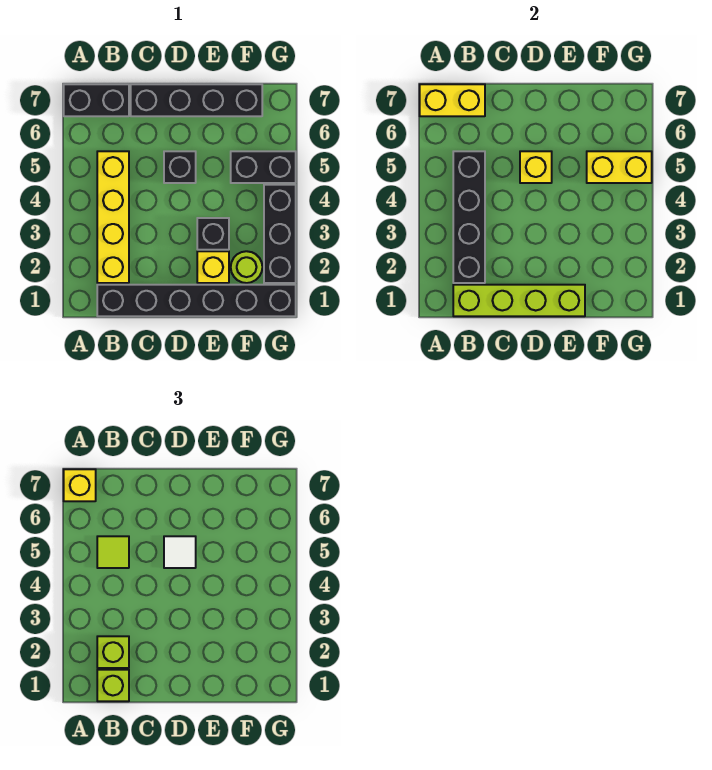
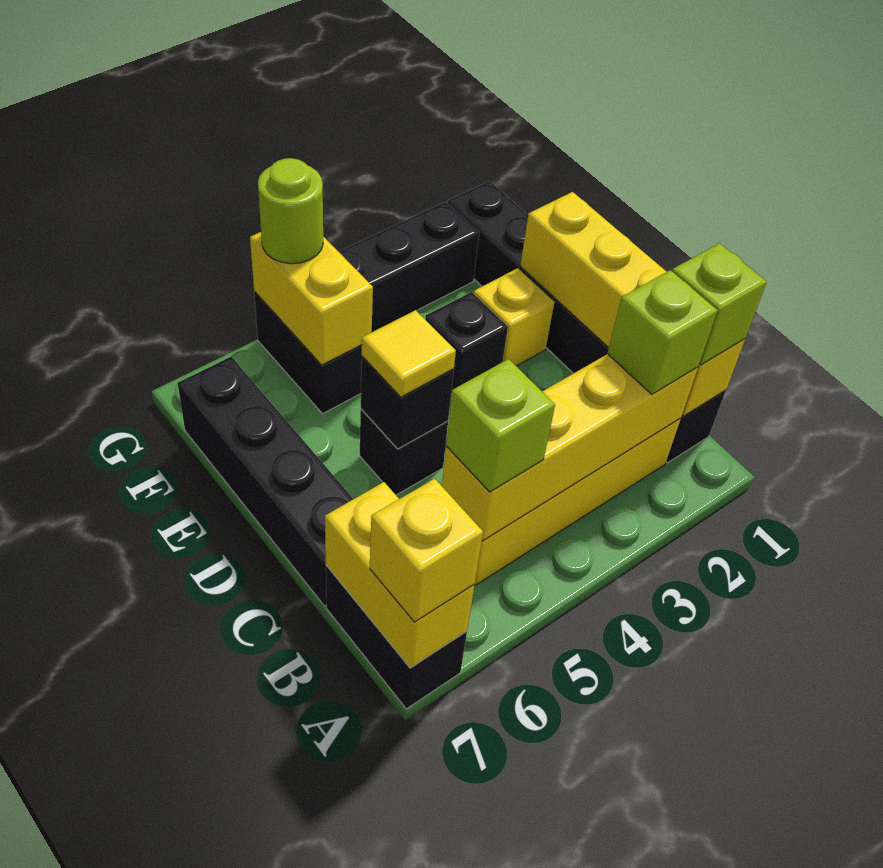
lime brick B1:E1 level 2 -> yellow brick B1:E1 level 2
black brick B2:B5 level 2 -> yellow brick B2:B5 level 2
lime tile B5 level 3 -> lime brick B5 level 3
yellow brick D5 level 2 -> black brick D5 level 2
white tile D5 level 3 -> yellow tile D5 level 3
lime round brick F2 level 1 -> lime round brick G5 level 3

